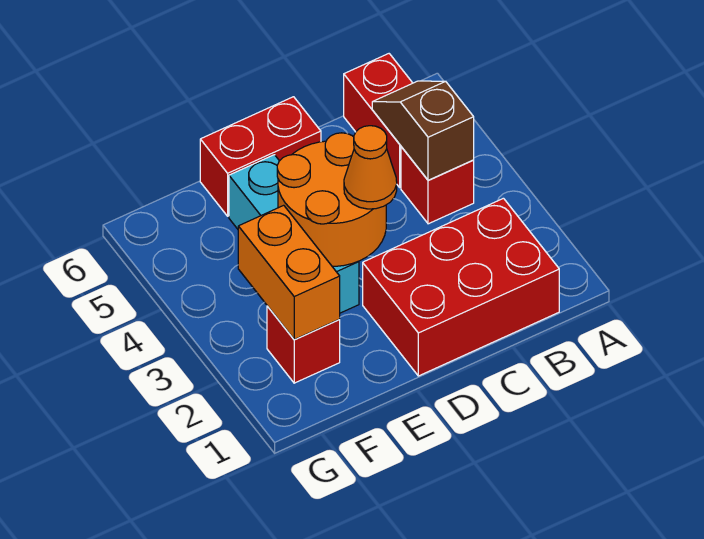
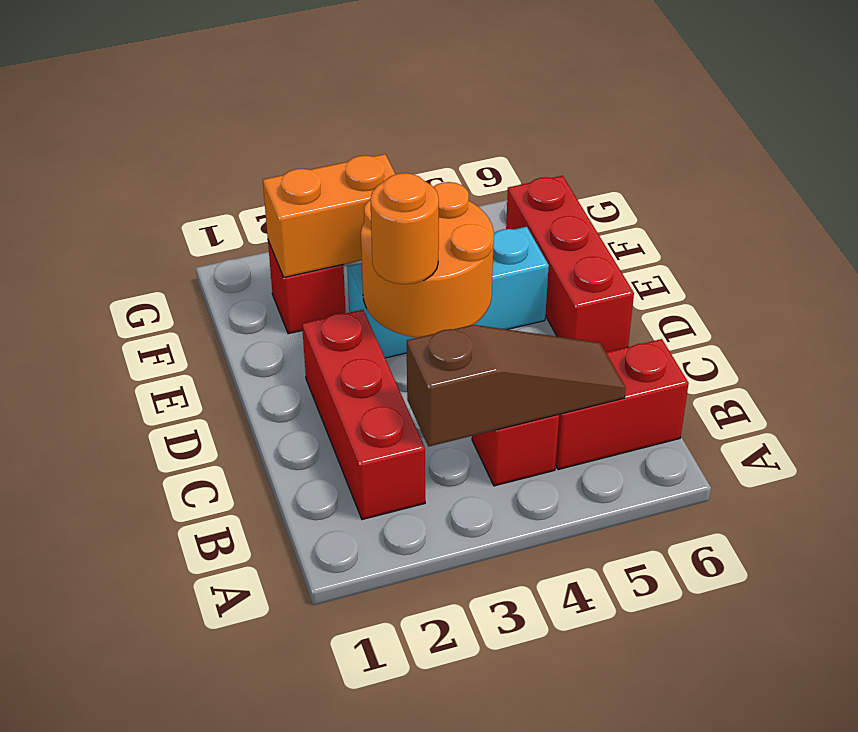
red brick B1:D2 level 1 -> red brick B2:D2 level 1
brown slope B4:B5 level 2 top 4 -> brown slope B3:B5 level 2 top 3
orange cone D3 level 3 -> orange round brick D3 level 3
red brick D6:E6 level 1 -> red brick D6:F6 level 1

